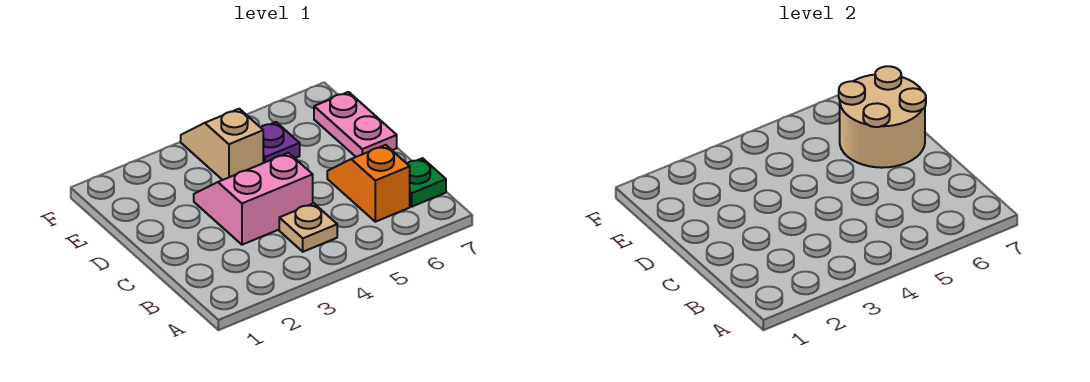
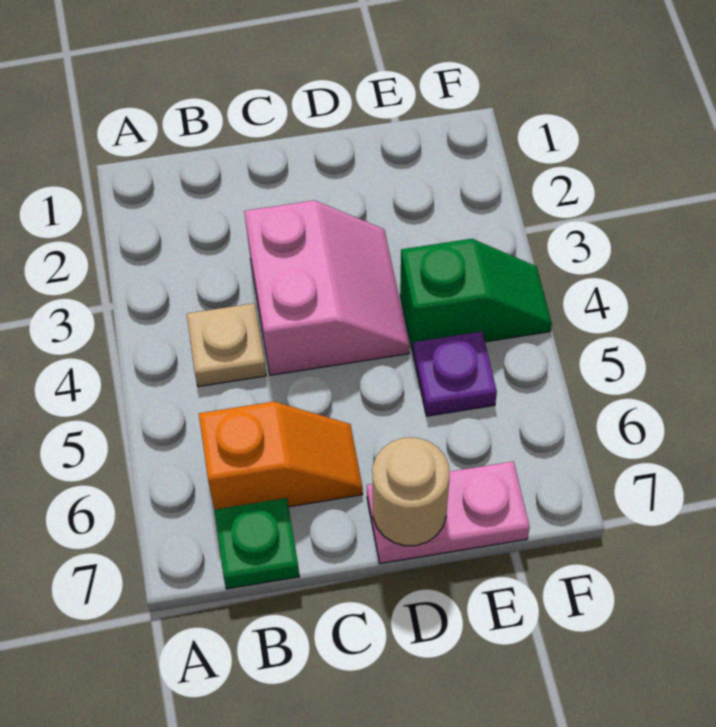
tan round brick D6:E7 level 2 -> tan round brick D7 level 2
tan slope E4:F4 level 1 top E -> green slope E4:F4 level 1 top E

